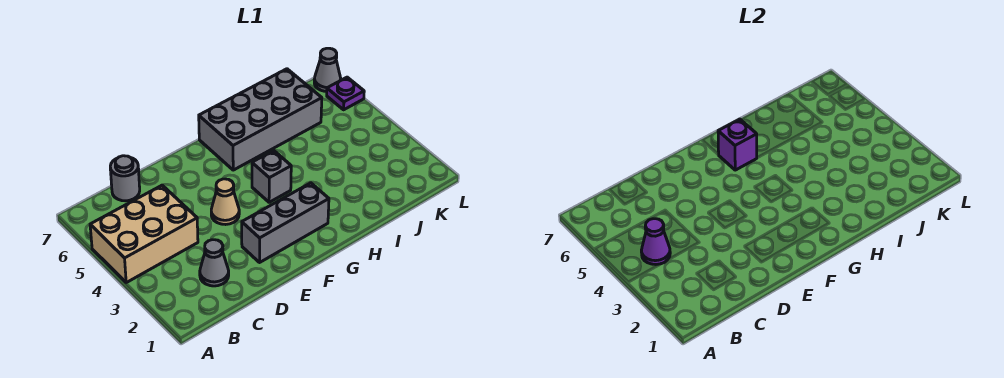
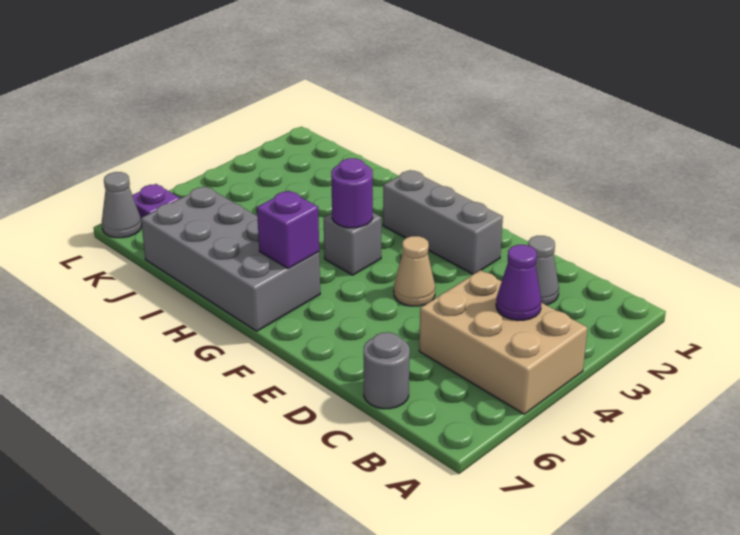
none -> purple round brick G4 level 2

